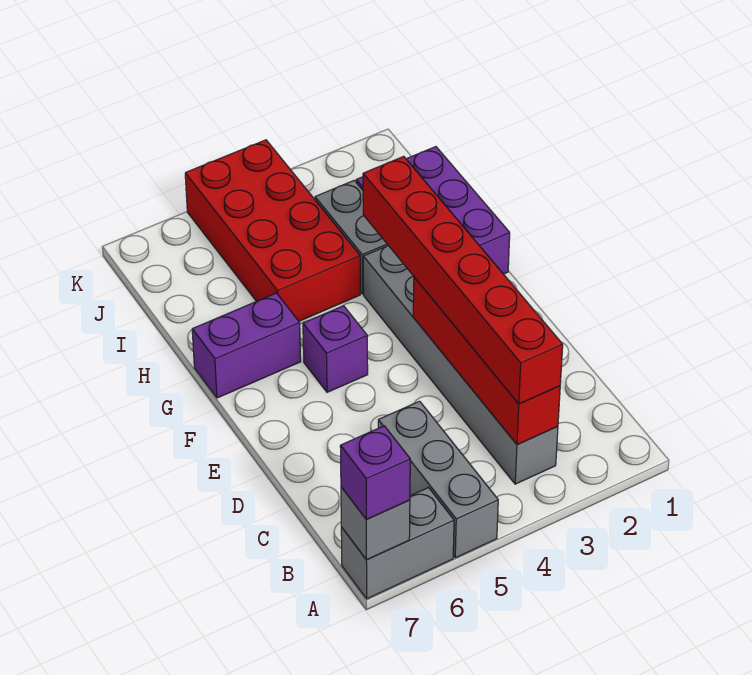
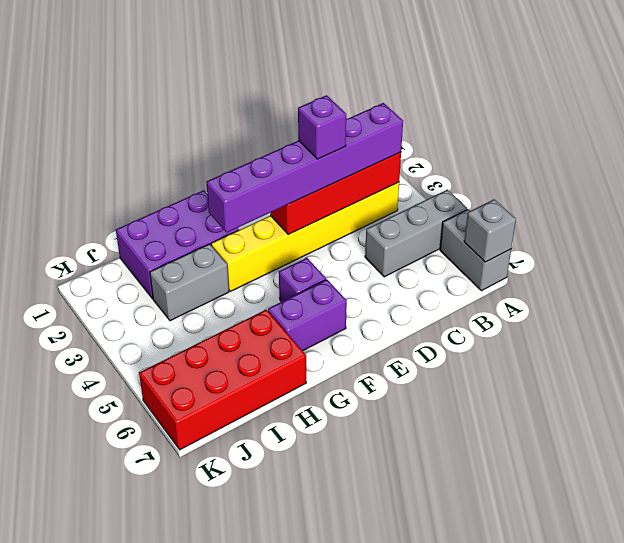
purple brick A7 level 3 -> purple brick D3 level 4
grey brick B3:G3 level 1 -> yellow brick B3:G3 level 1
red brick B3:G3 level 3 -> purple brick B3:G3 level 3
purple brick G6:G7 level 1 -> purple brick F6:G6 level 1
red brick H4:K5 level 1 -> red brick H6:K7 level 1

